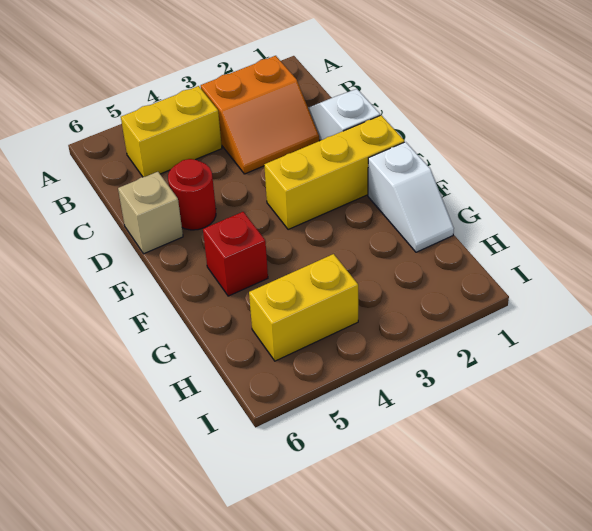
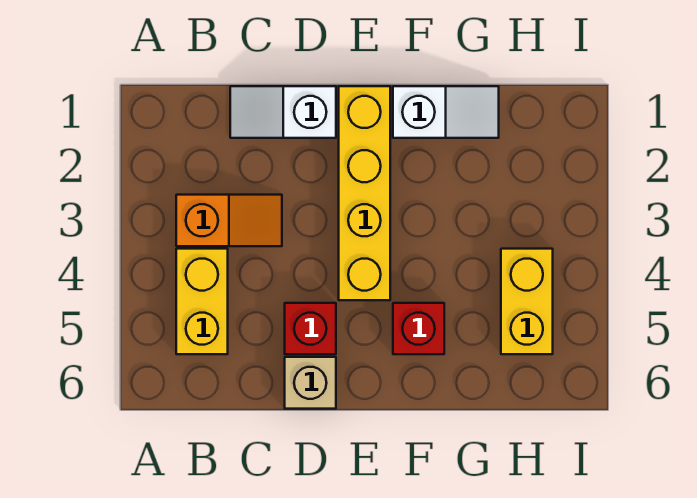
orange slope B2:C3 level 1 top B -> orange slope B3:C3 level 1 top B
red round brick D5 level 1 -> red brick D5 level 1
yellow brick E1:E3 level 1 -> yellow brick E1:E4 level 1

